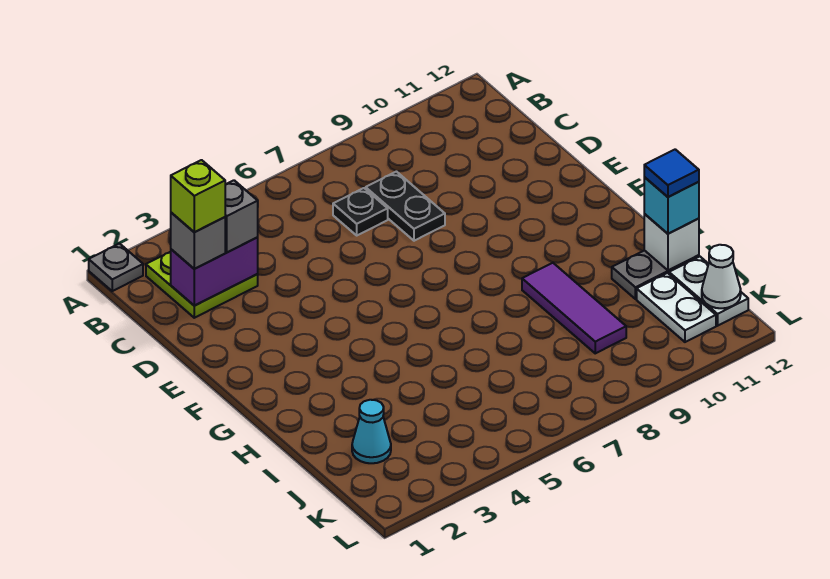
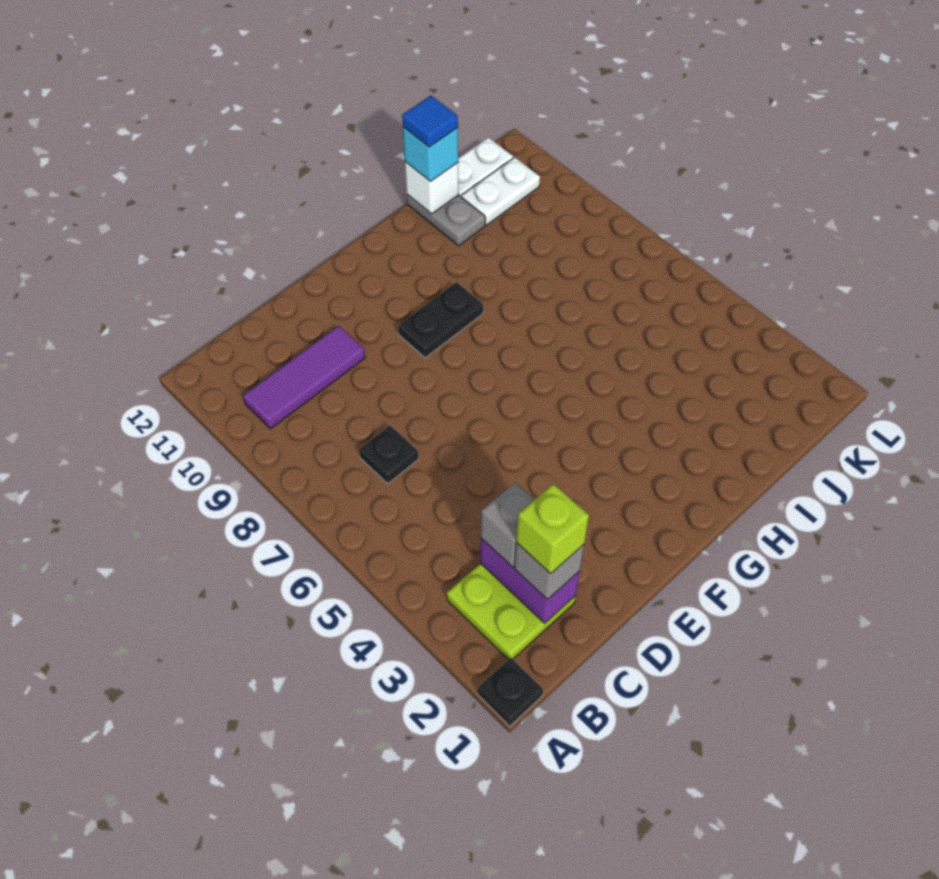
grey plate A1 level 1 -> black plate A1 level 1
black plate C8:D8 level 1 -> black plate F9:G9 level 1
purple tile H9:J9 level 1 -> purple tile B10:D10 level 1
cyan cone J2 level 1 -> none
white cone K12 level 2 -> none

